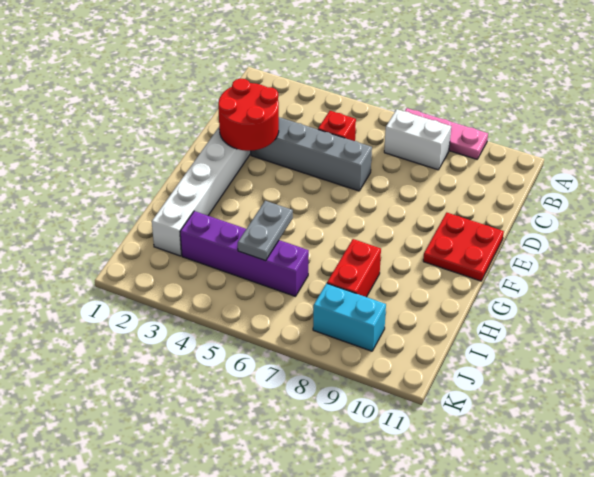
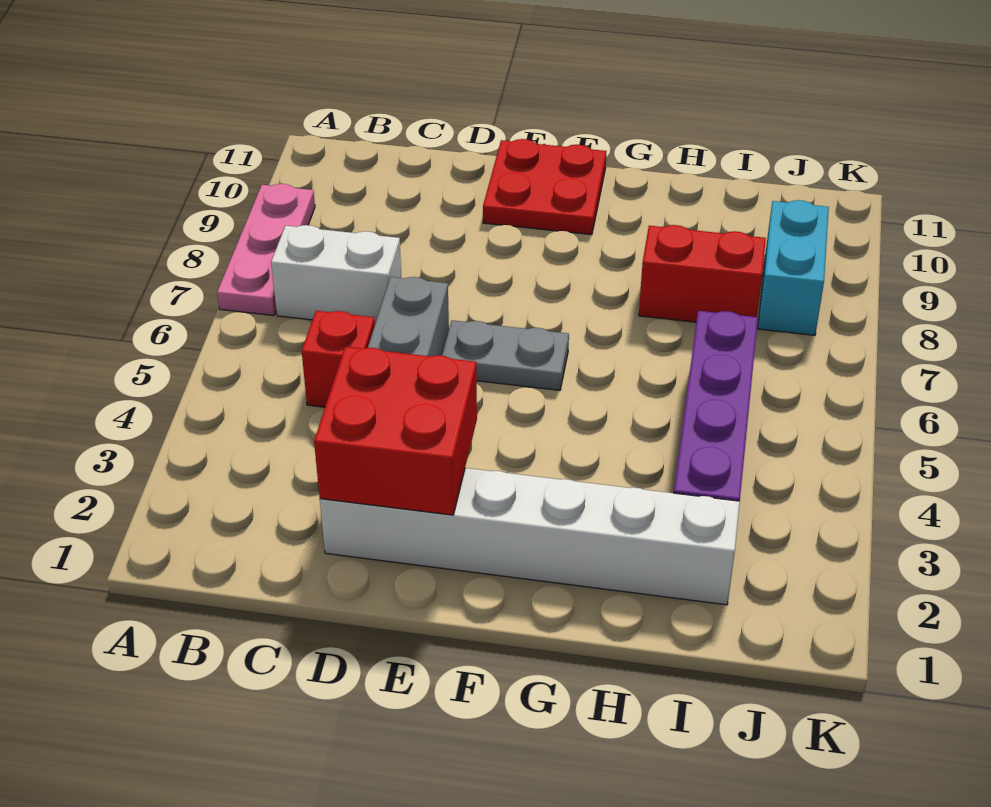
white brick B7:B8 level 1 -> white brick B7:C7 level 1
red round brick D2:E3 level 2 -> red brick D2:E3 level 2
grey plate H5:I5 level 2 -> grey plate E6:F6 level 1

